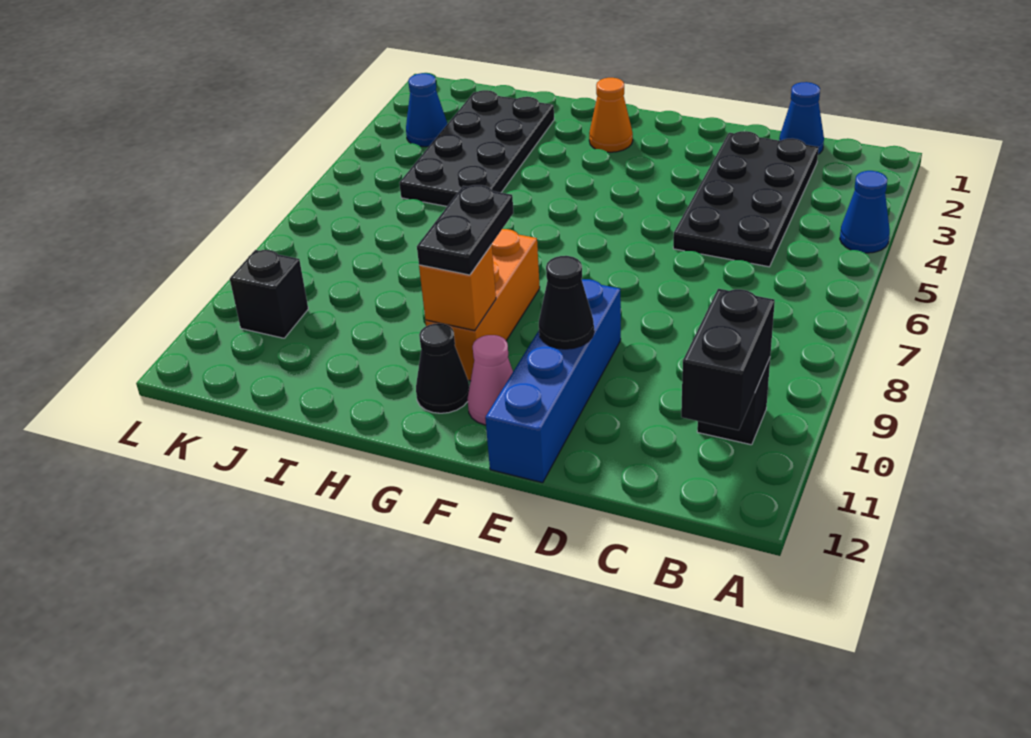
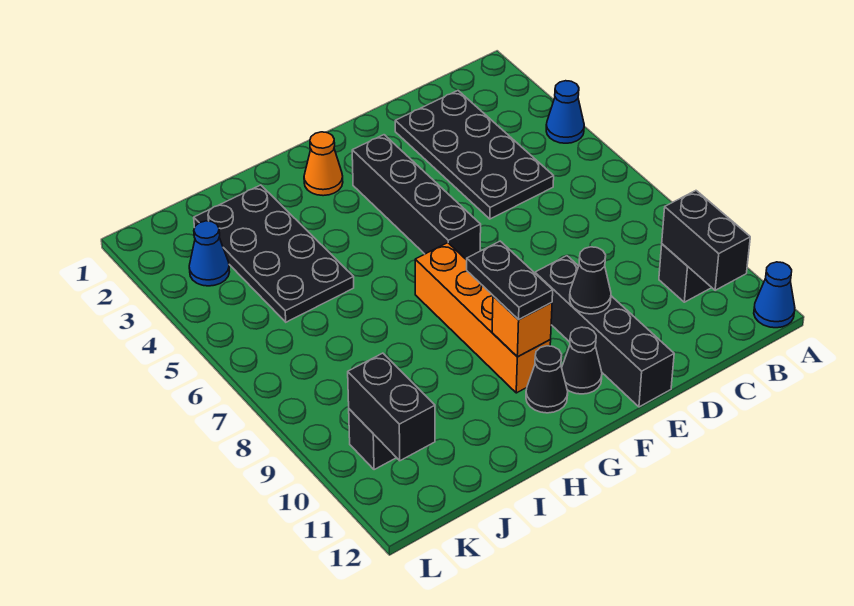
blue cone C1 level 1 -> blue cone A12 level 1
blue brick E9:E12 level 1 -> black brick E9:E12 level 1
none -> black brick F3:F6 level 1
pink cone F11 level 1 -> black cone F11 level 1
orange brick G8:G10 level 1 -> orange brick G7:G10 level 1
none -> black brick K10:K11 level 2

